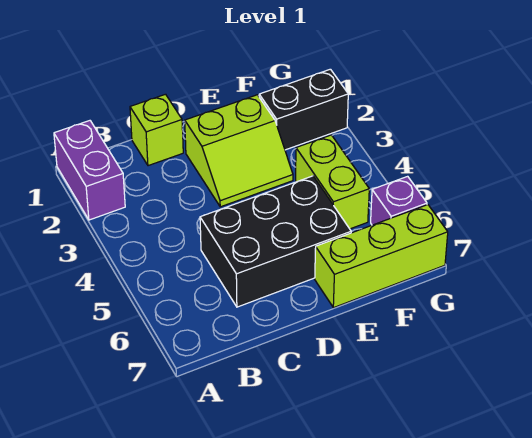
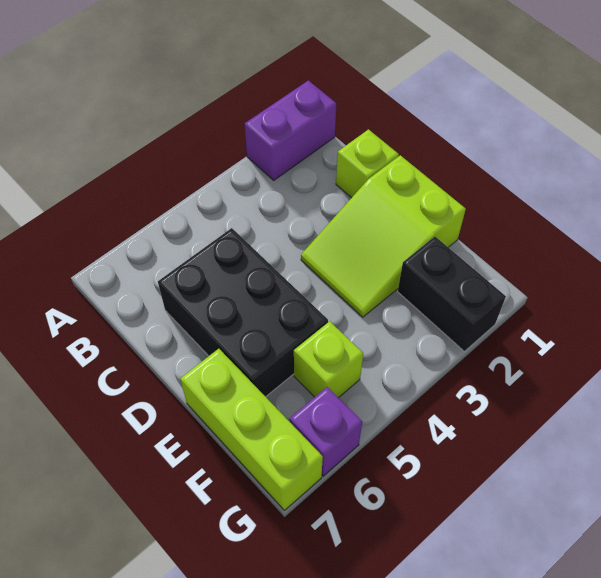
lime slope D2:E3 level 1 top 2 -> lime slope D1:E3 level 1 top 1
lime brick F4:F5 level 1 -> lime brick F5 level 1

